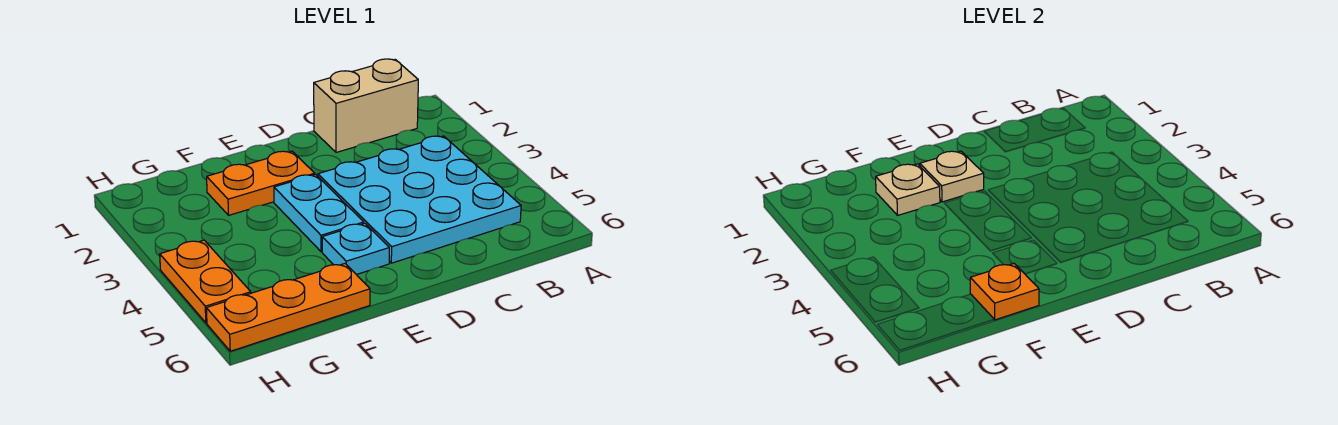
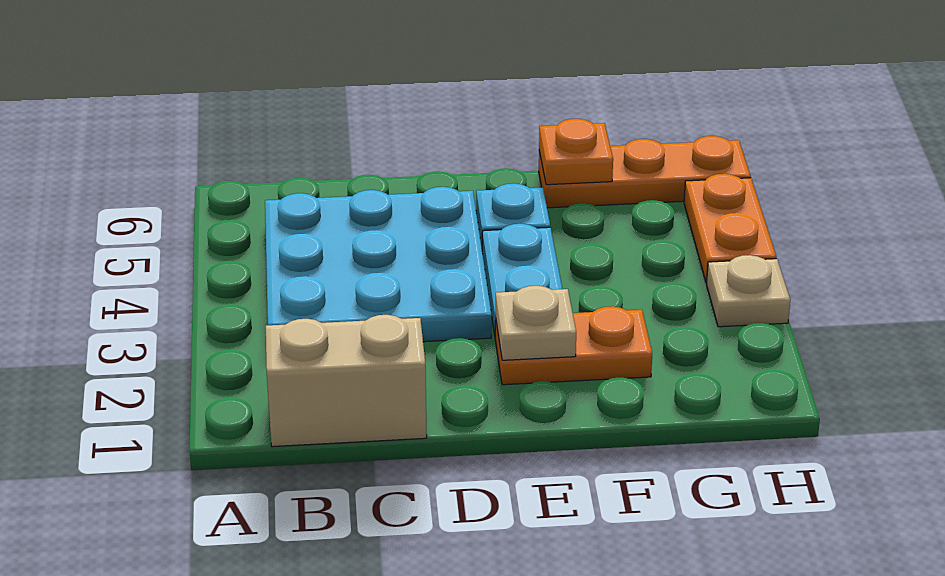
tan plate F2 level 2 -> tan plate H3 level 1

